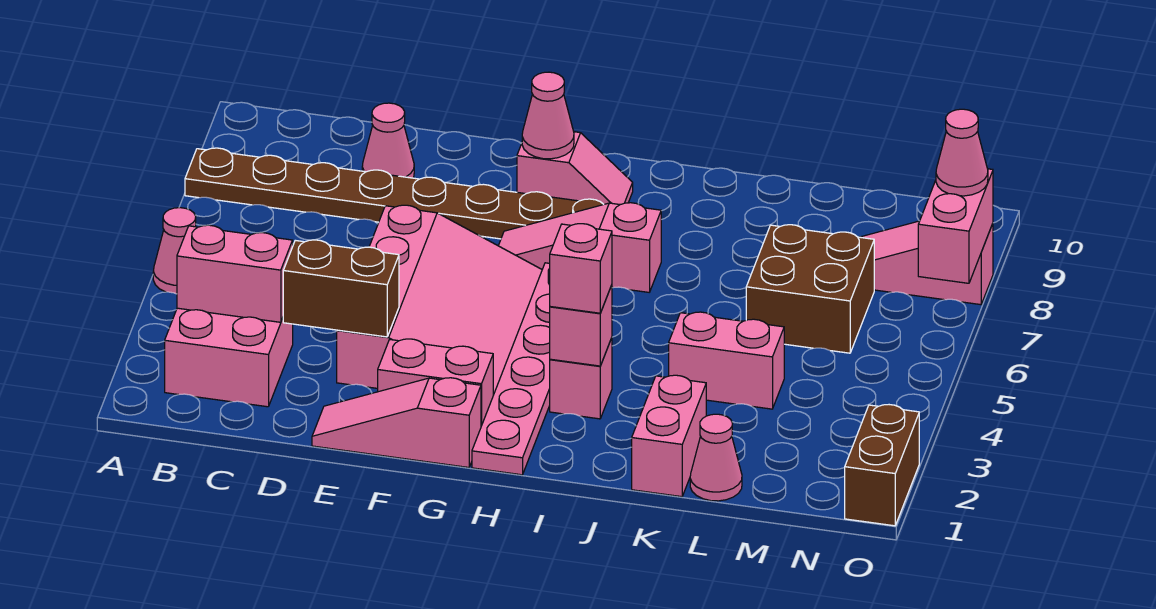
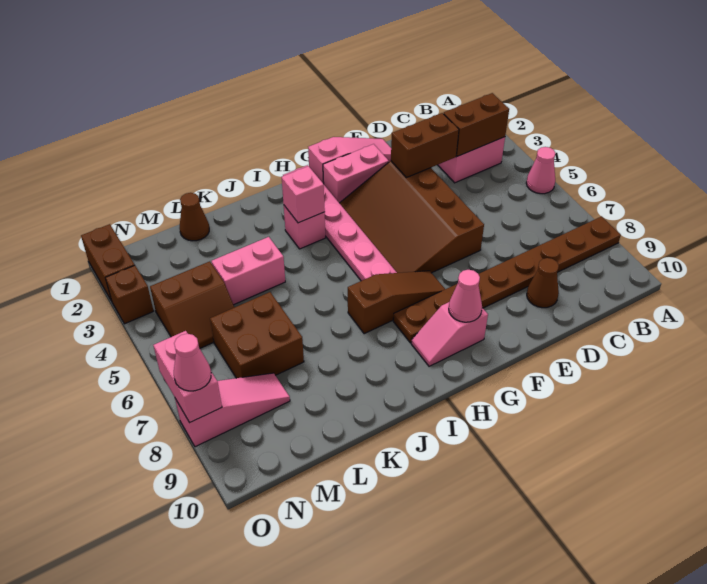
pink brick B3:C3 level 2 -> brown brick B3:C3 level 2
pink cone D9 level 1 -> brown cone D9 level 1
pink slope E3:G6 level 1 top E -> brown slope E3:G6 level 1 top E
pink slope G7:I7 level 1 top I -> brown slope G7:I7 level 1 top I
pink brick I3 level 3 -> none
pink brick K1:K2 level 1 -> none
pink cone L1 level 1 -> brown cone L1 level 1
none -> brown slope M4:N5 level 1 top 4
none -> brown brick O3 level 1

